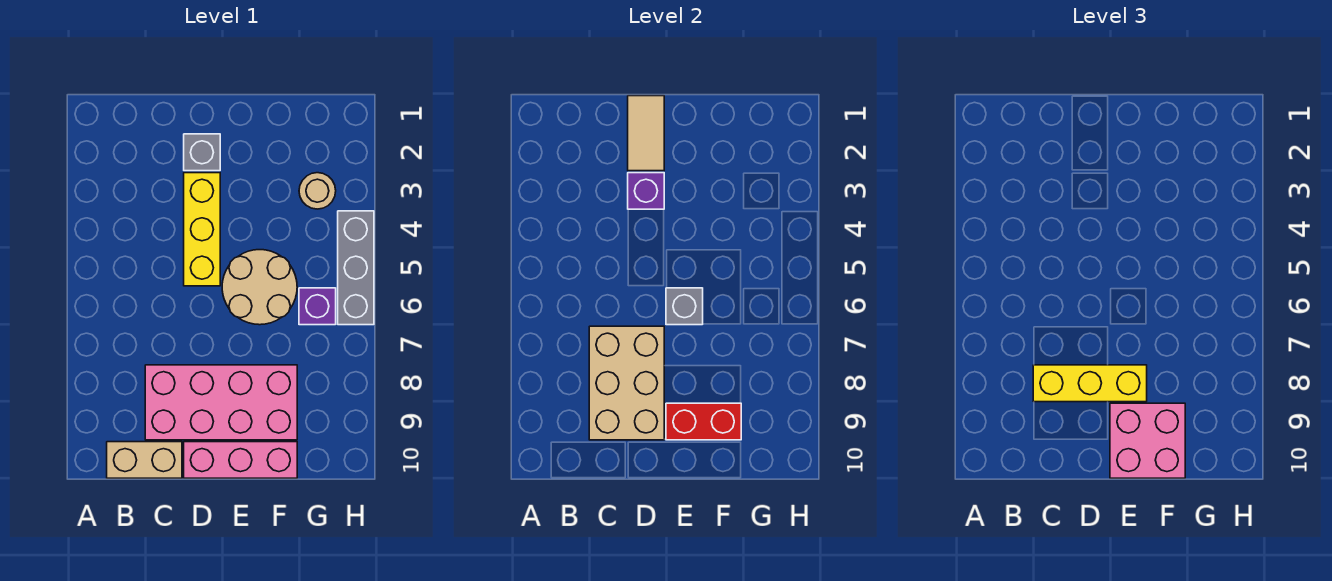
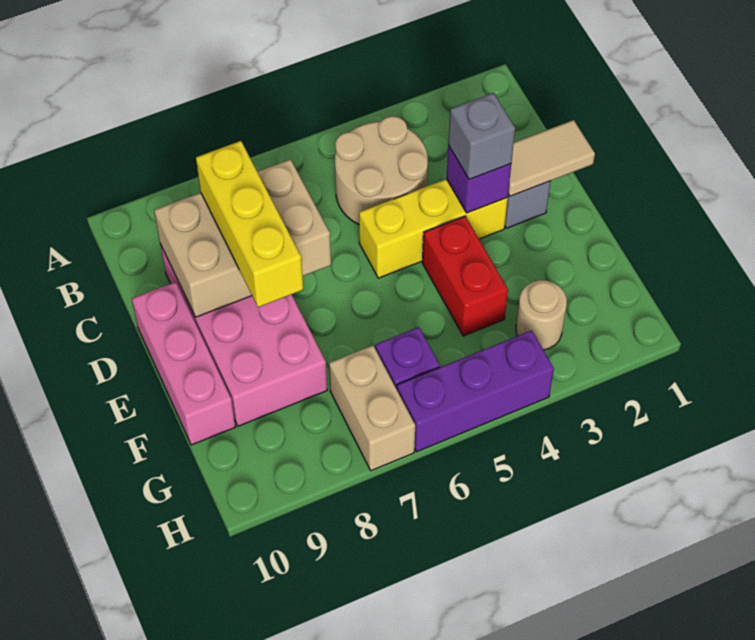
tan brick B10:C10 level 1 -> tan brick G7:H7 level 1
tan round brick E5:F6 level 1 -> tan round brick B4:C5 level 1
grey brick E6 level 2 -> grey brick D3 level 3
red brick E9:F9 level 2 -> red brick E4:F4 level 1
pink brick E9:F10 level 3 -> none
grey brick H4:H6 level 1 -> purple brick H4:H6 level 1

